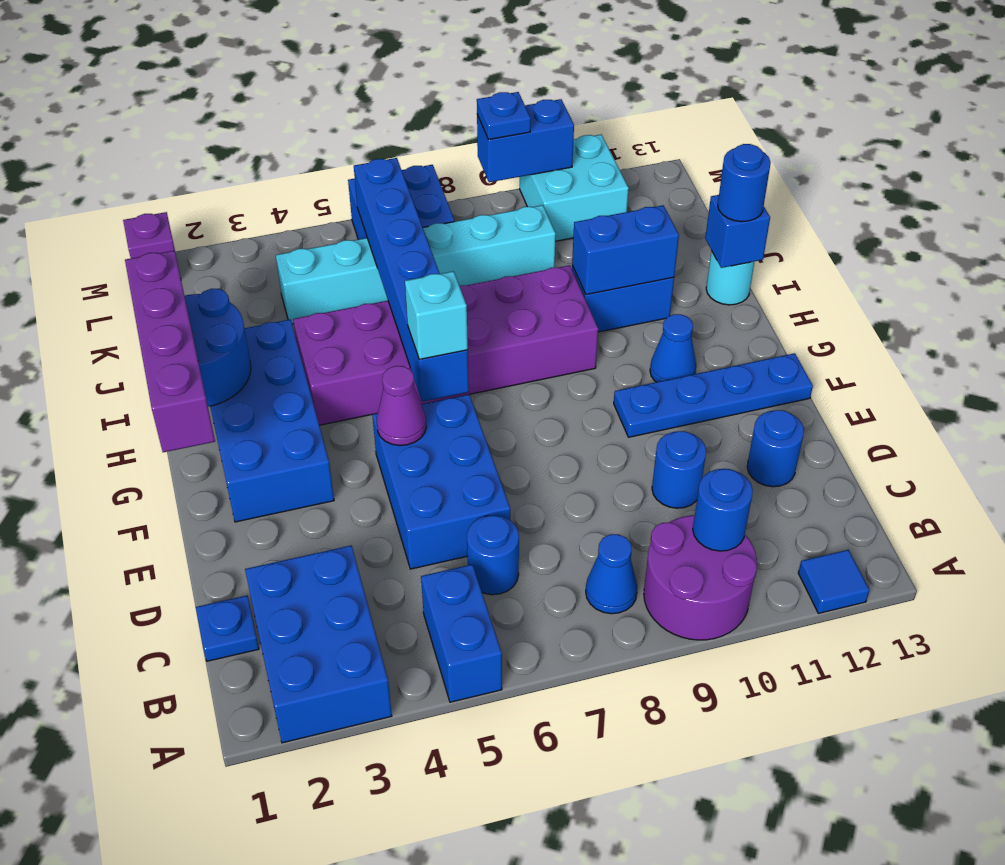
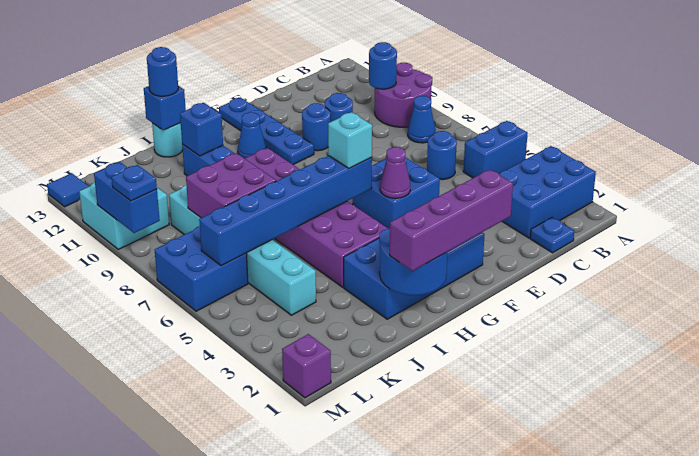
blue tile A12 level 1 -> blue tile M13 level 1
blue brick D5:F6 level 1 -> blue brick E5:F6 level 1
blue round brick D12 level 1 -> blue round brick E10 level 1
blue brick I10:I11 level 2 -> blue brick I11 level 2
none -> purple brick J7:K8 level 2

